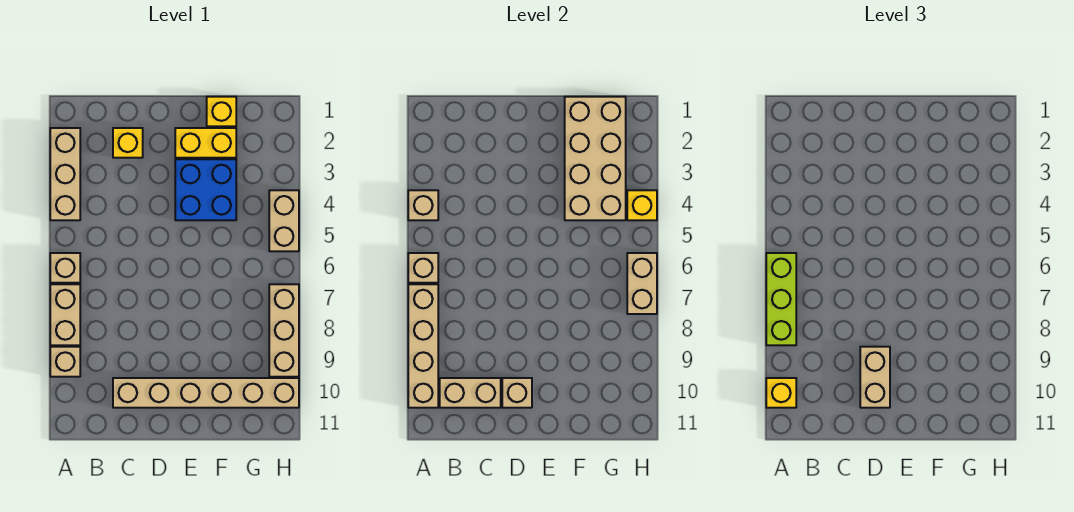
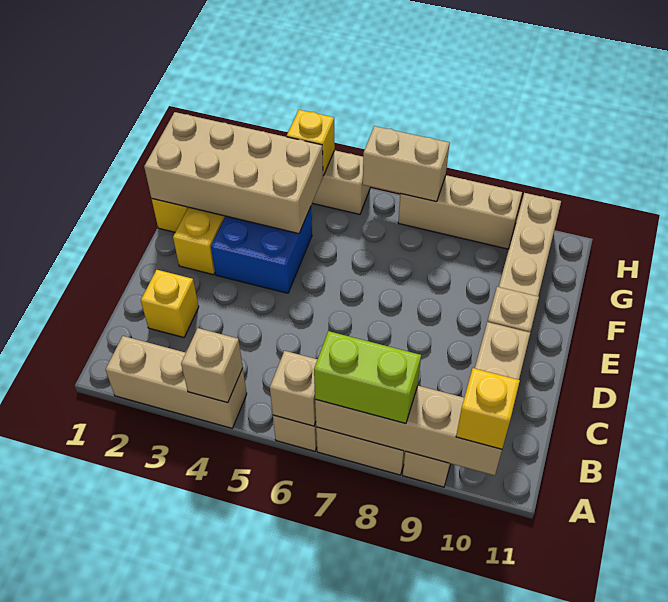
lime brick A6:A8 level 3 -> lime brick A7:A8 level 3
tan brick D9:D10 level 3 -> none

